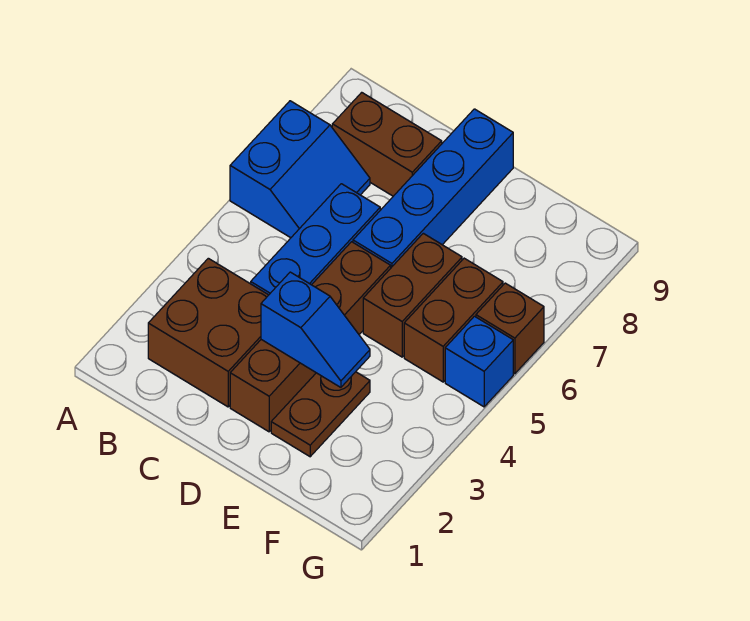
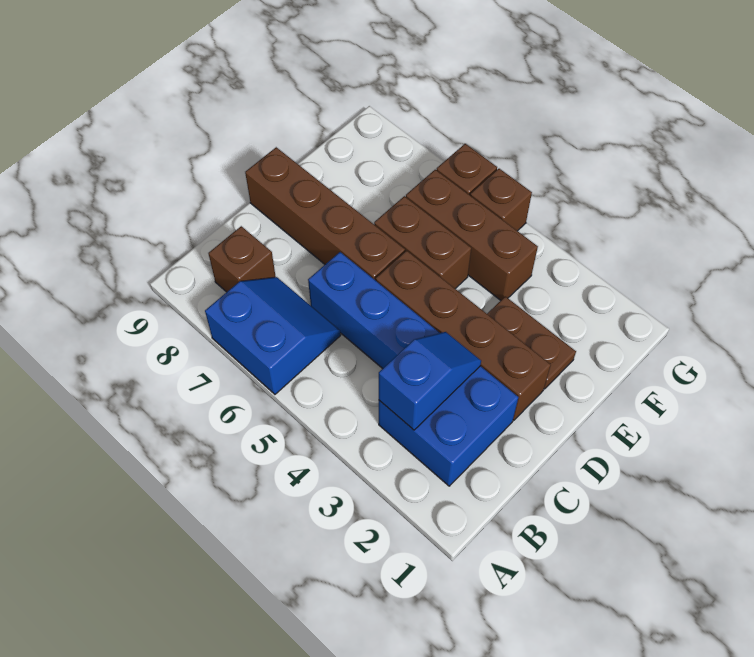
brown brick B2:C3 level 1 -> blue brick B2:C3 level 1
brown brick B8:C8 level 1 -> brown brick B8 level 1
blue slope D3:E3 level 2 top D -> blue slope B3:C3 level 2 top B
blue brick D6:D9 level 1 -> brown brick D6:D9 level 1
brown brick F5:F6 level 1 -> brown brick F4:F6 level 1
blue brick G5 level 1 -> brown brick G5 level 1

